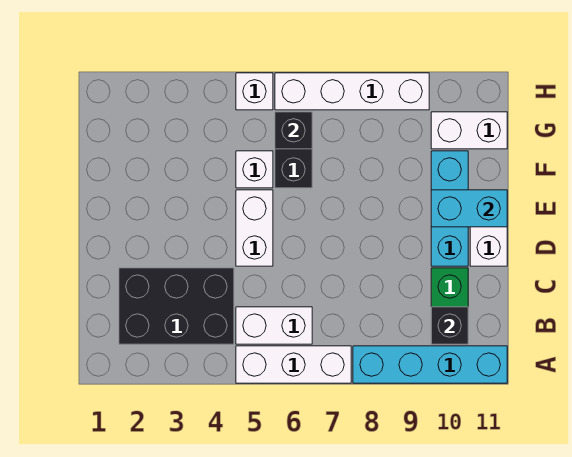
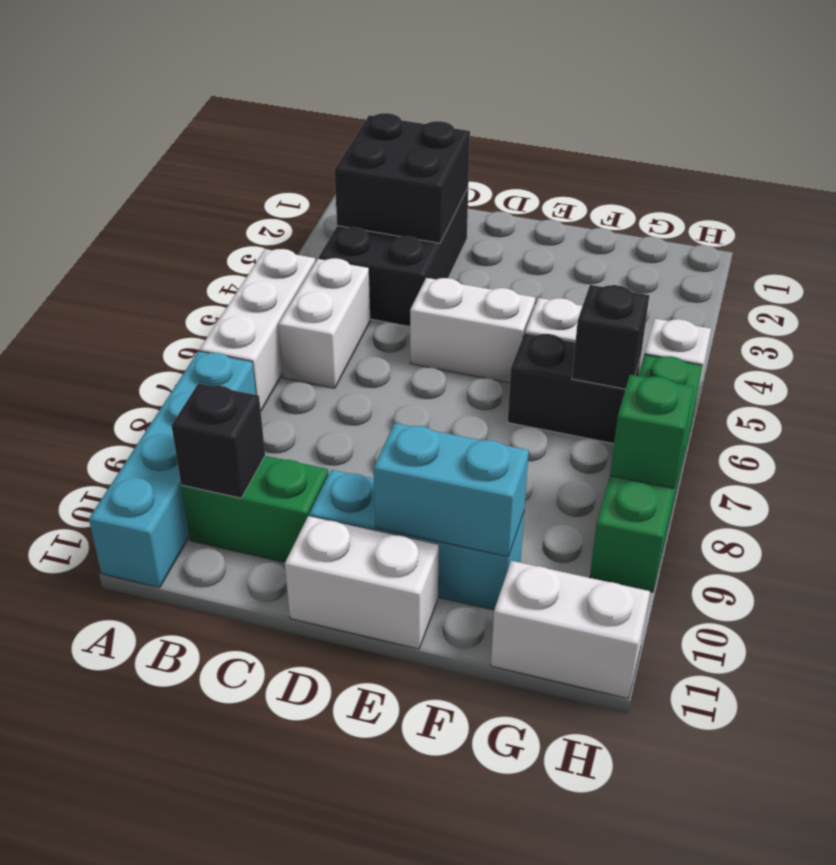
none -> black brick B2:C3 level 2
cyan brick E10:E11 level 2 -> cyan brick E10:F10 level 2
white brick G10:G11 level 1 -> white brick G11:H11 level 1
white brick H6:H9 level 1 -> green brick H6:H9 level 1
none -> green brick H8 level 2

